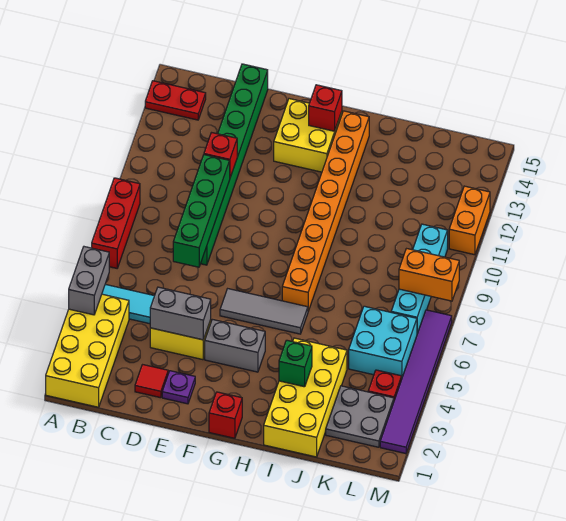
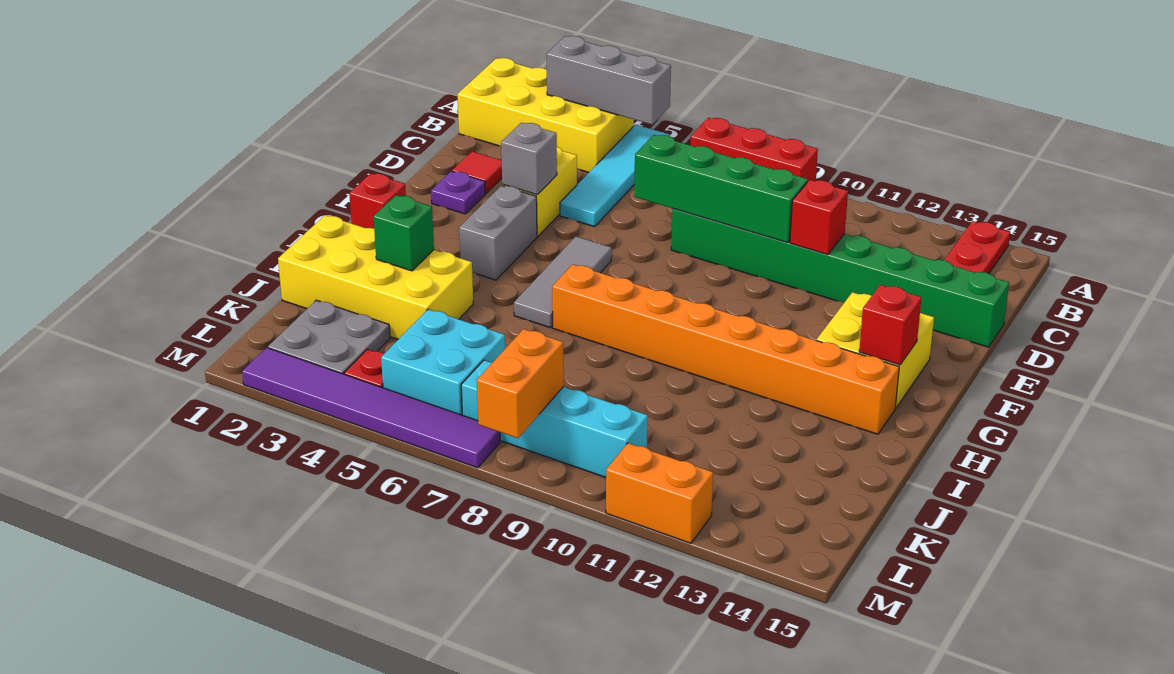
grey brick A4:A5 level 2 -> grey brick A3:A5 level 2
grey brick D4:E4 level 2 -> grey brick E4 level 2

